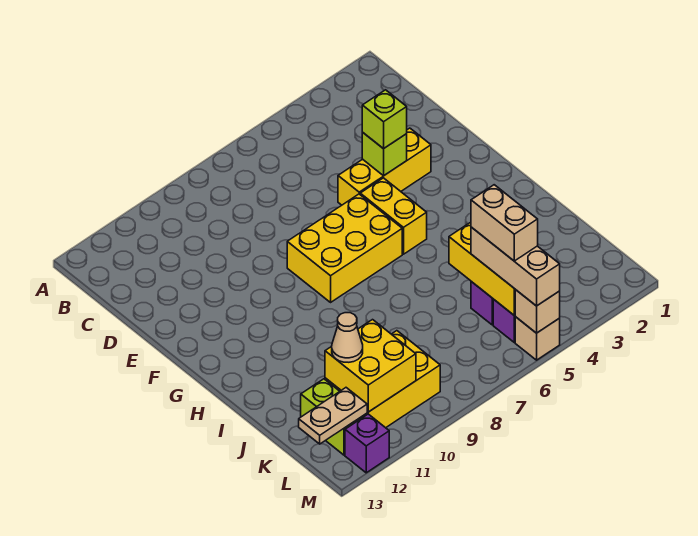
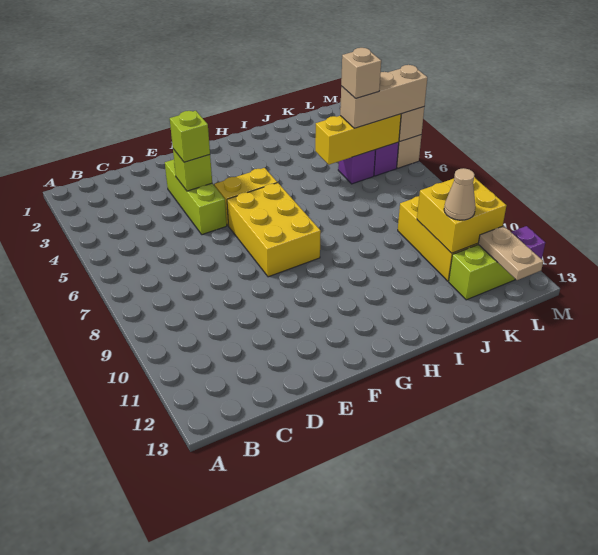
yellow brick E3:E5 level 1 -> lime brick E3:E5 level 1
tan brick K5:L5 level 4 -> tan brick K5 level 4

